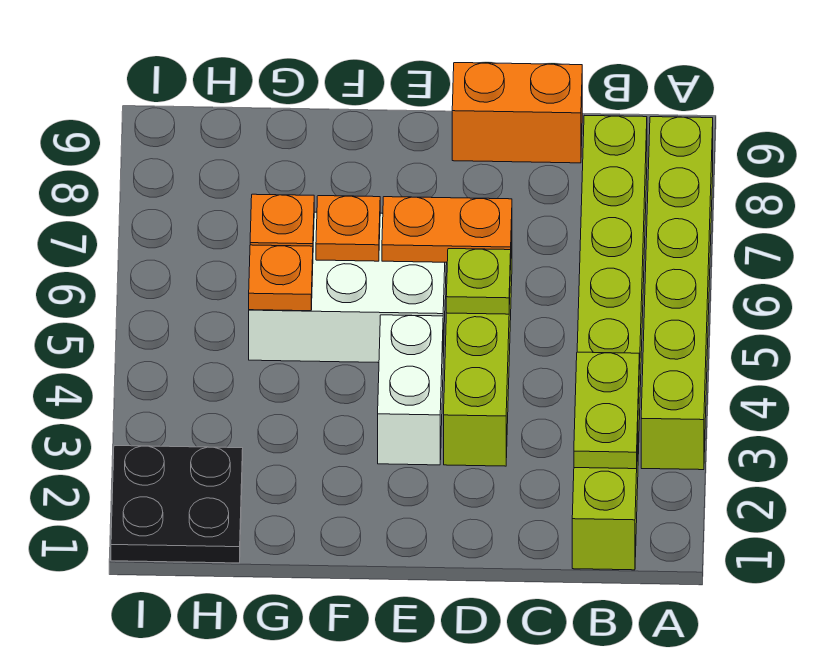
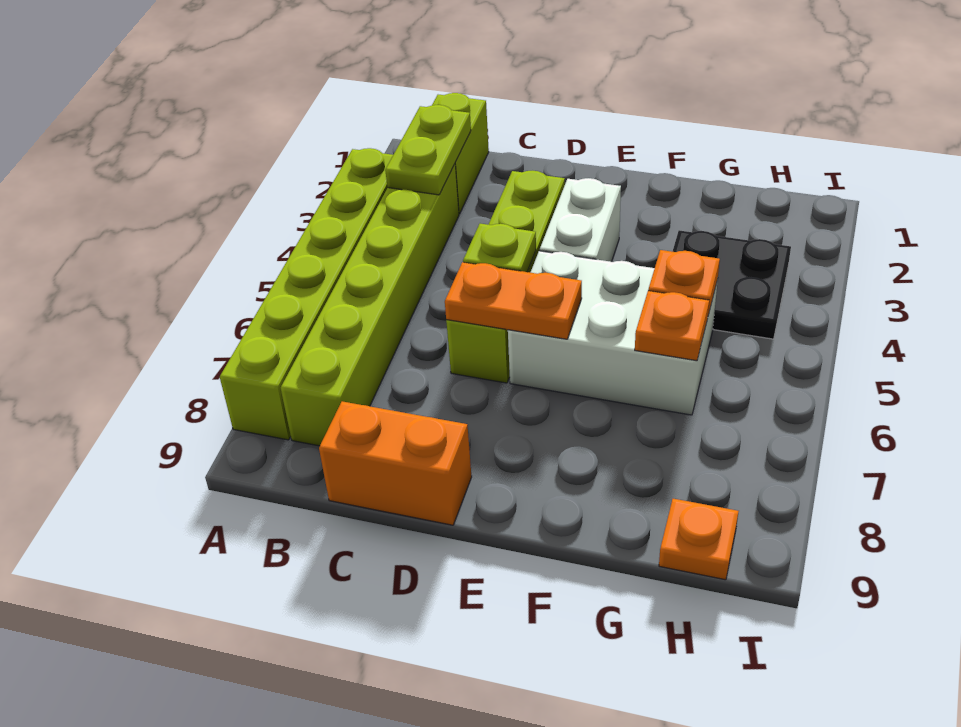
orange plate F6 level 2 -> orange plate H9 level 1
black plate H1:I2 level 1 -> black plate G3:H4 level 1

